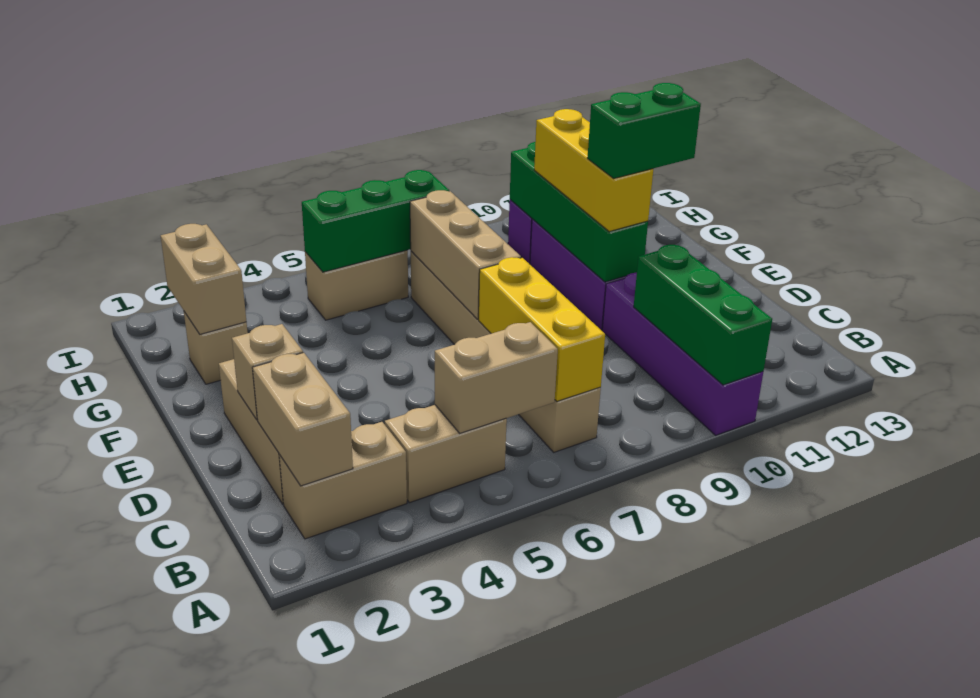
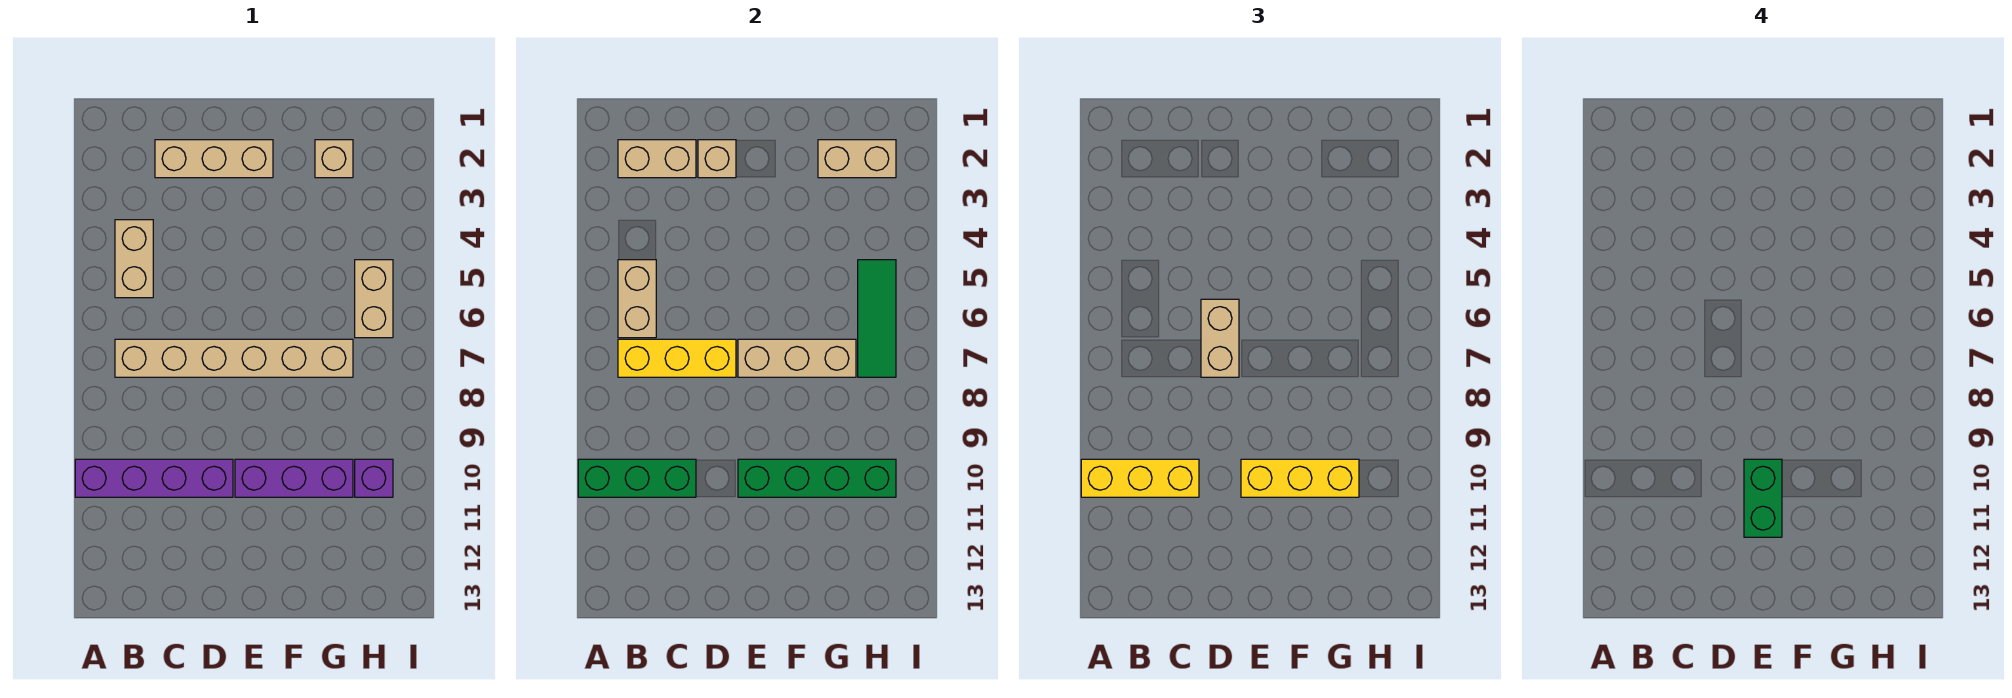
none -> yellow brick A10:C10 level 3
tan brick B2:B3 level 1 -> tan brick D6:D7 level 3
green brick H5:H7 level 2 -> green tile H5:H7 level 2

